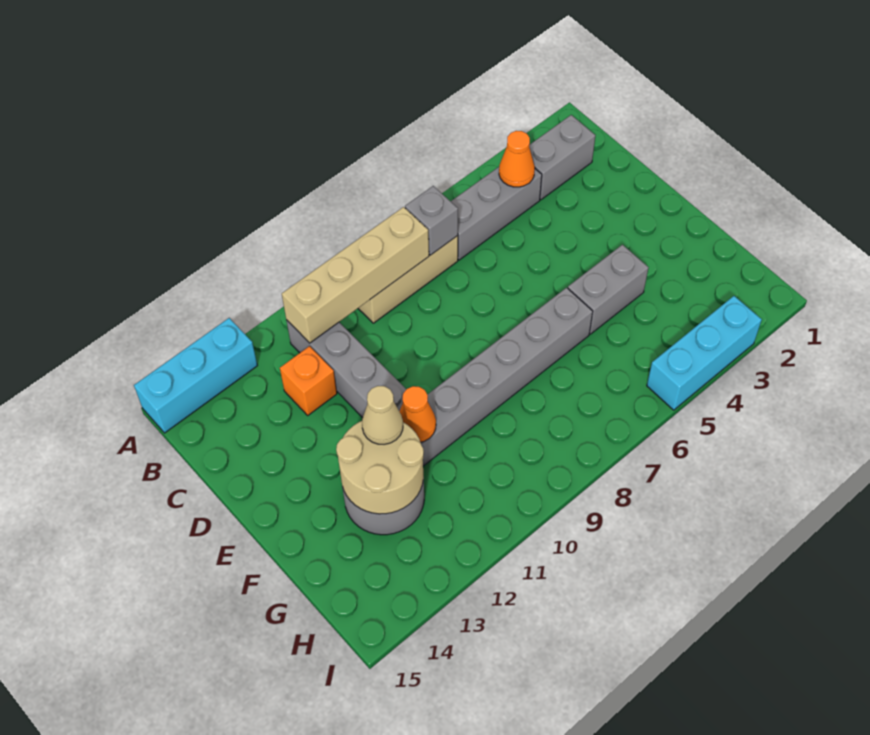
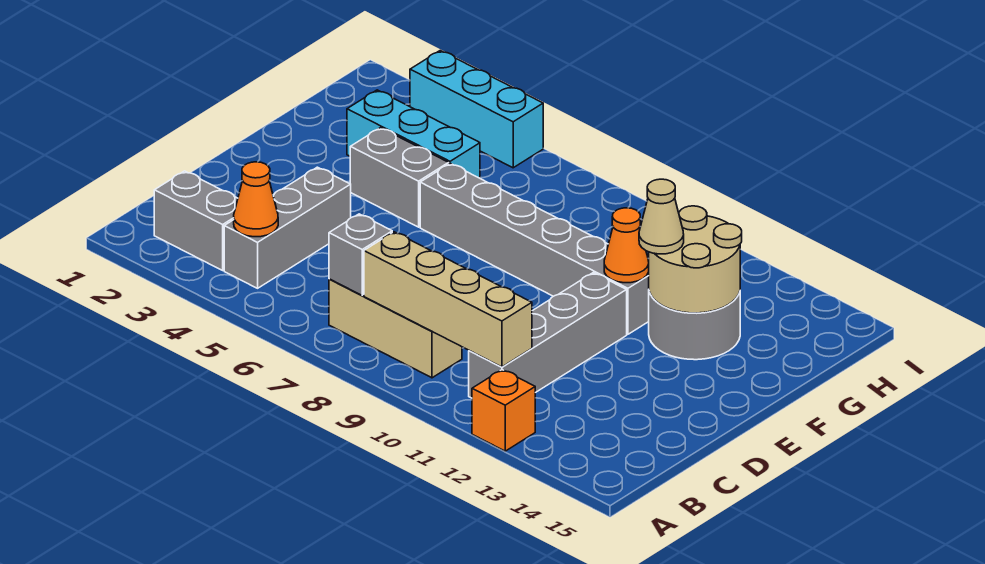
cyan brick A13:A15 level 1 -> cyan brick G3:G5 level 1
grey brick B4:B6 level 1 -> grey brick B4:D4 level 1
orange brick C12 level 1 -> orange brick A12 level 1

